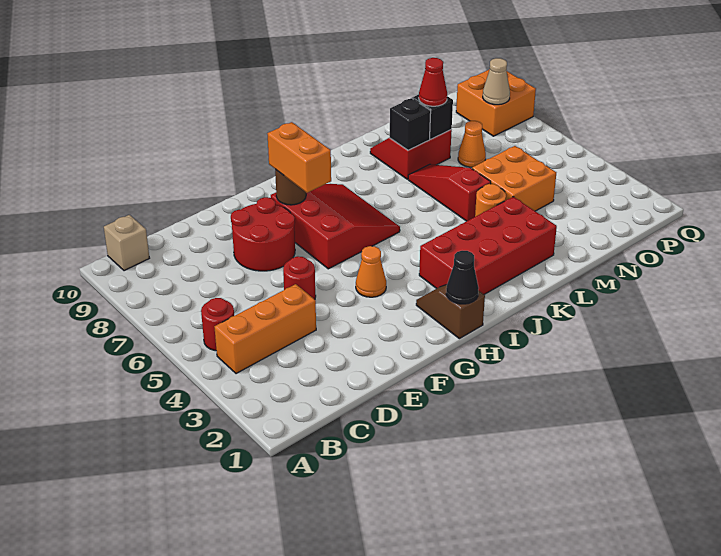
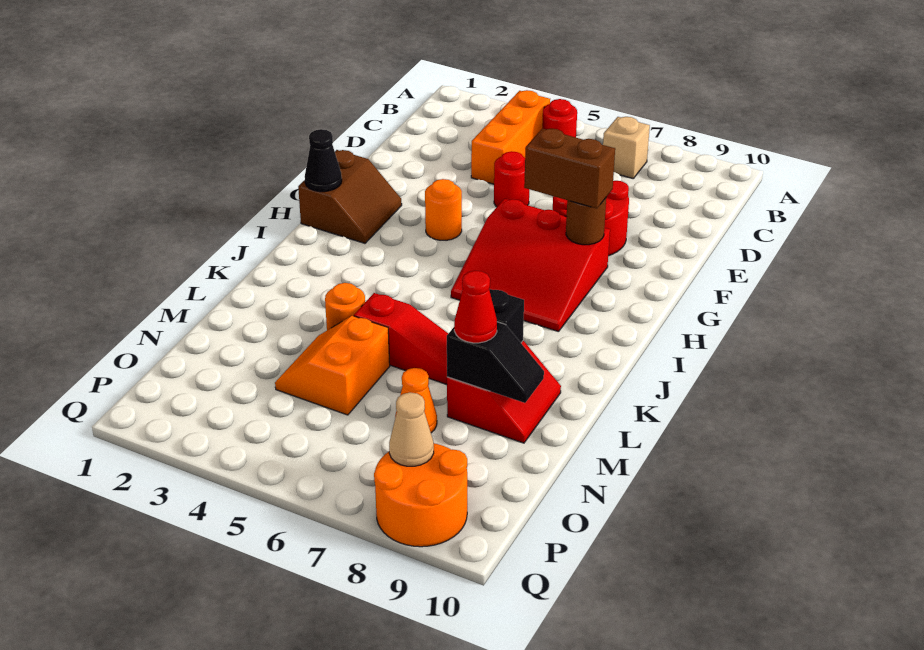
tan brick B10 level 1 -> tan brick B7 level 1
orange cone G4 level 1 -> orange round brick G4 level 1
orange brick G7:G8 level 3 -> brown brick G7:G8 level 3
brown slope H1:H2 level 1 top 1 -> brown slope G1:H2 level 1 top 1
red brick I2:L3 level 1 -> none
orange brick M4:N5 level 1 -> orange slope M4:N5 level 1 top 5
orange brick P8:Q9 level 1 -> orange round brick P8:Q9 level 1

